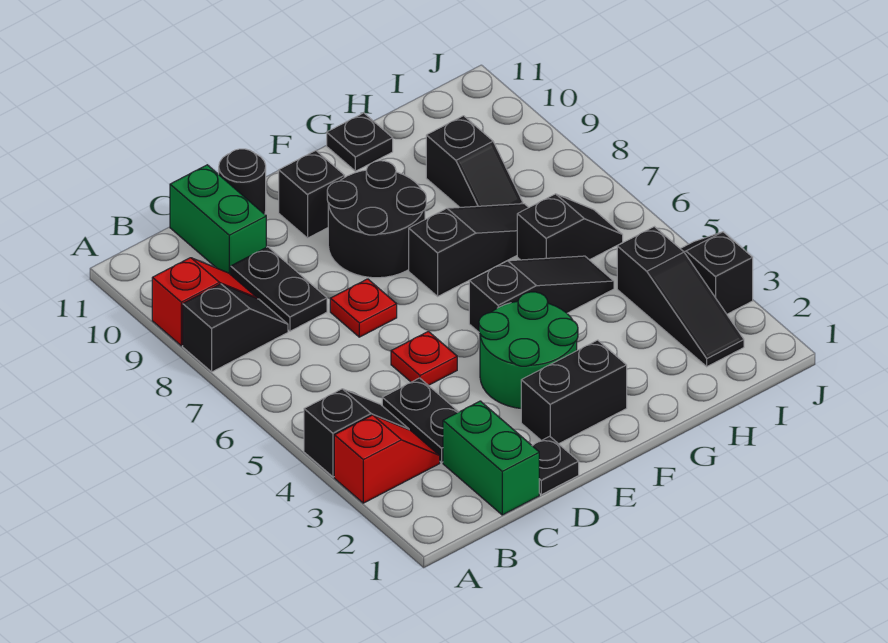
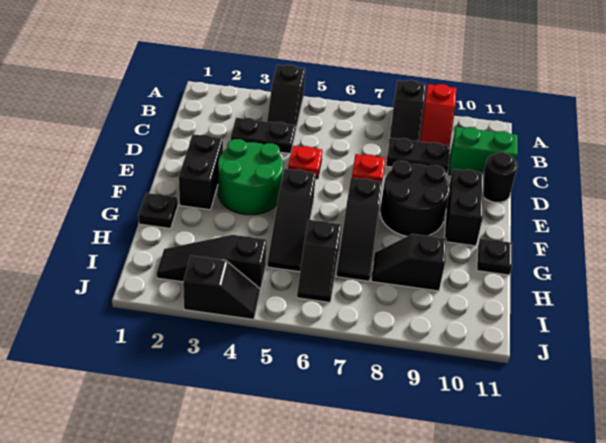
red slope A3:B3 level 1 top A -> none
green brick C1:C2 level 1 -> none
black plate D1 level 1 -> black plate G1 level 1
black brick E10 level 1 -> black brick E10:F10 level 1

